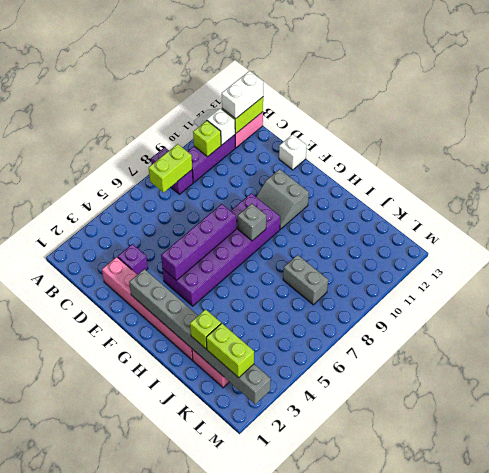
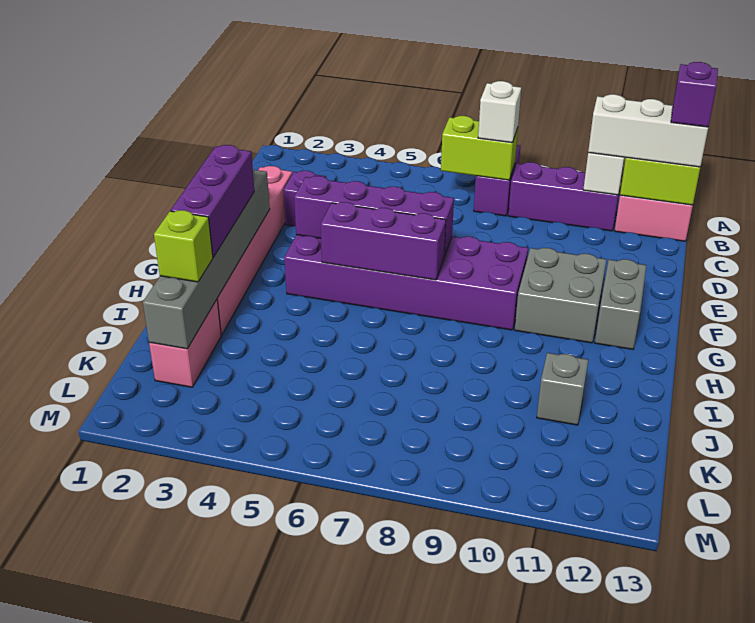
lime brick B10 level 2 -> none
white brick B12:B13 level 3 -> white brick B11:B13 level 3
none -> purple brick B13 level 4
white brick E13 level 1 -> white brick B8 level 3
grey brick F2:M2 level 2 -> grey brick F2:K2 level 2
grey slope F10:G11 level 1 top 11 -> grey brick F10:G11 level 1
none -> purple brick G2:I2 level 3
none -> purple brick G5:G7 level 2
grey brick G8 level 2 -> grey brick J11 level 1
grey brick J8:K8 level 1 -> grey brick F12:G12 level 1
lime brick K2:L2 level 3 -> none

